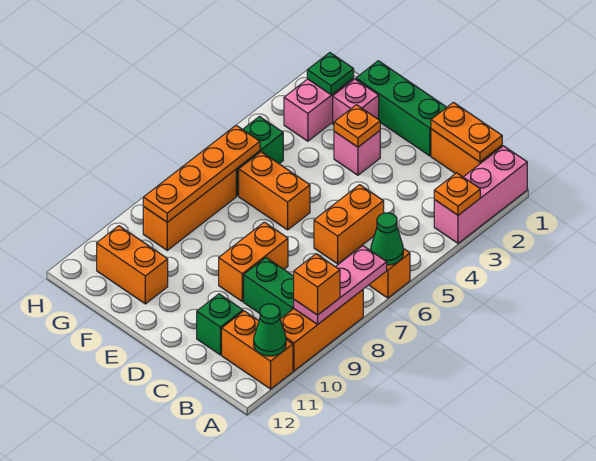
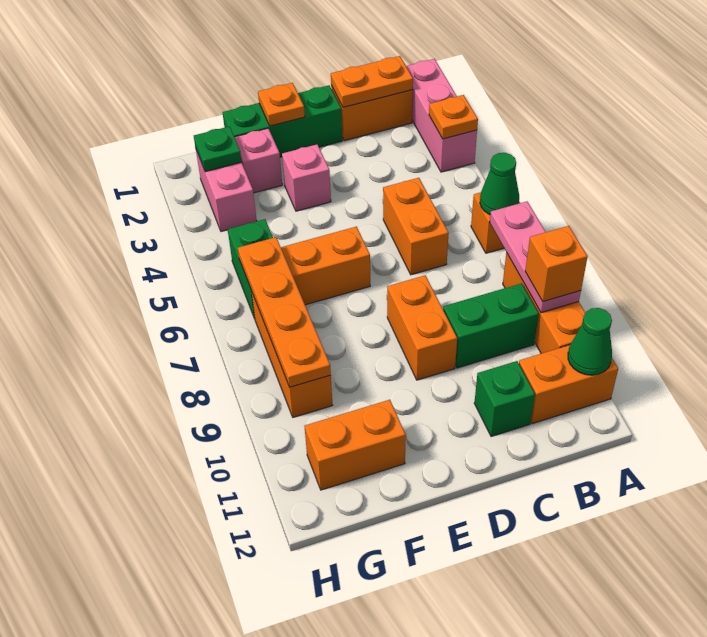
orange plate E3 level 2 -> orange plate E1 level 2

